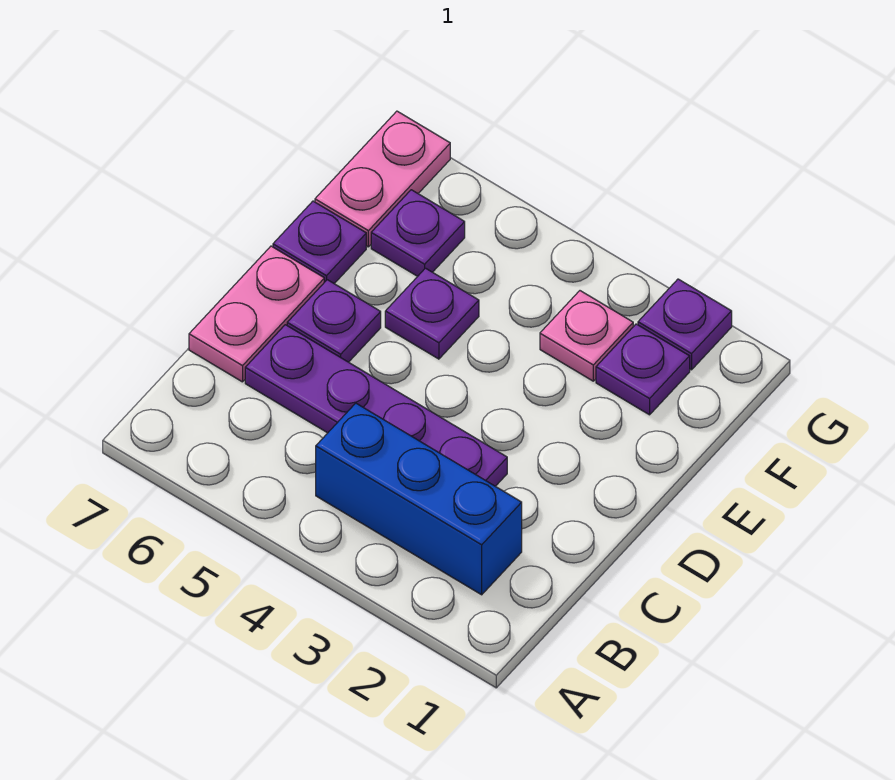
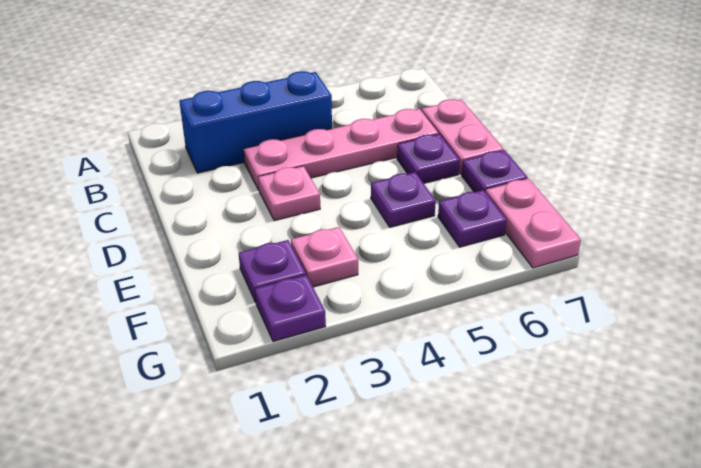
purple plate C3:C6 level 1 -> pink plate C3:C6 level 1
none -> pink plate D3 level 1

